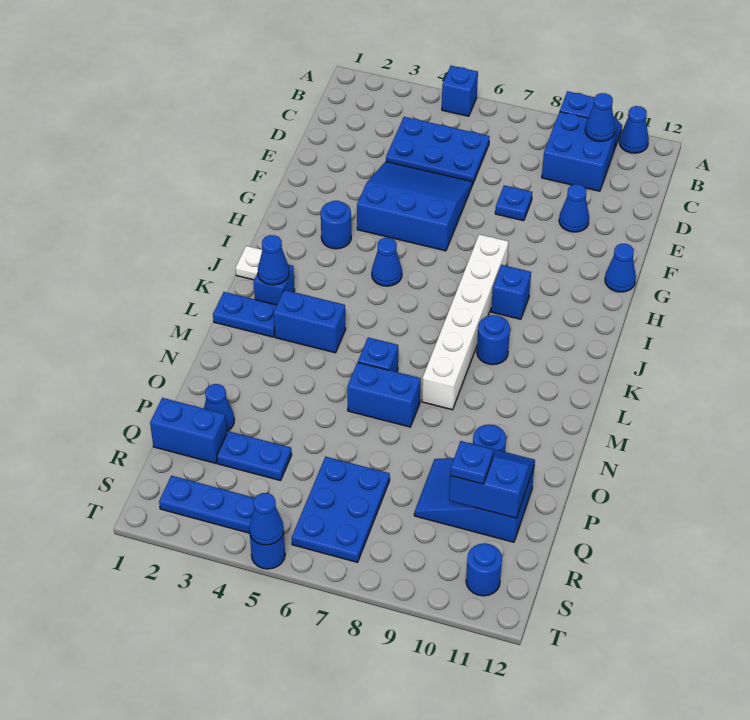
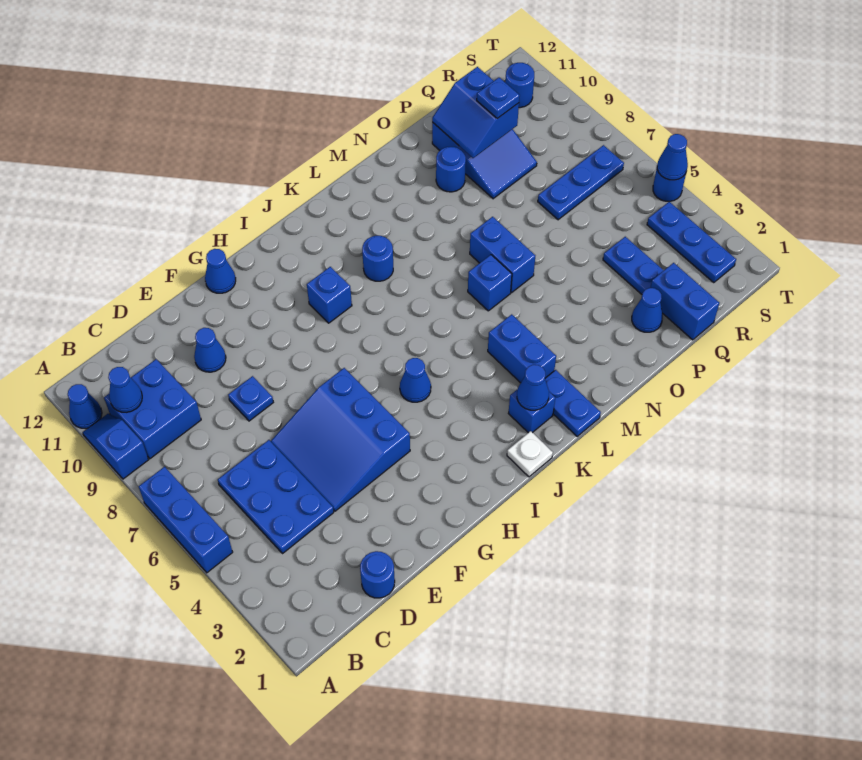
blue brick A5 level 1 -> blue brick A5:A7 level 1
blue round brick H3 level 1 -> blue round brick D1 level 1
white brick H8:M8 level 1 -> none
blue plate Q6:S7 level 1 -> blue plate Q7:S7 level 1

